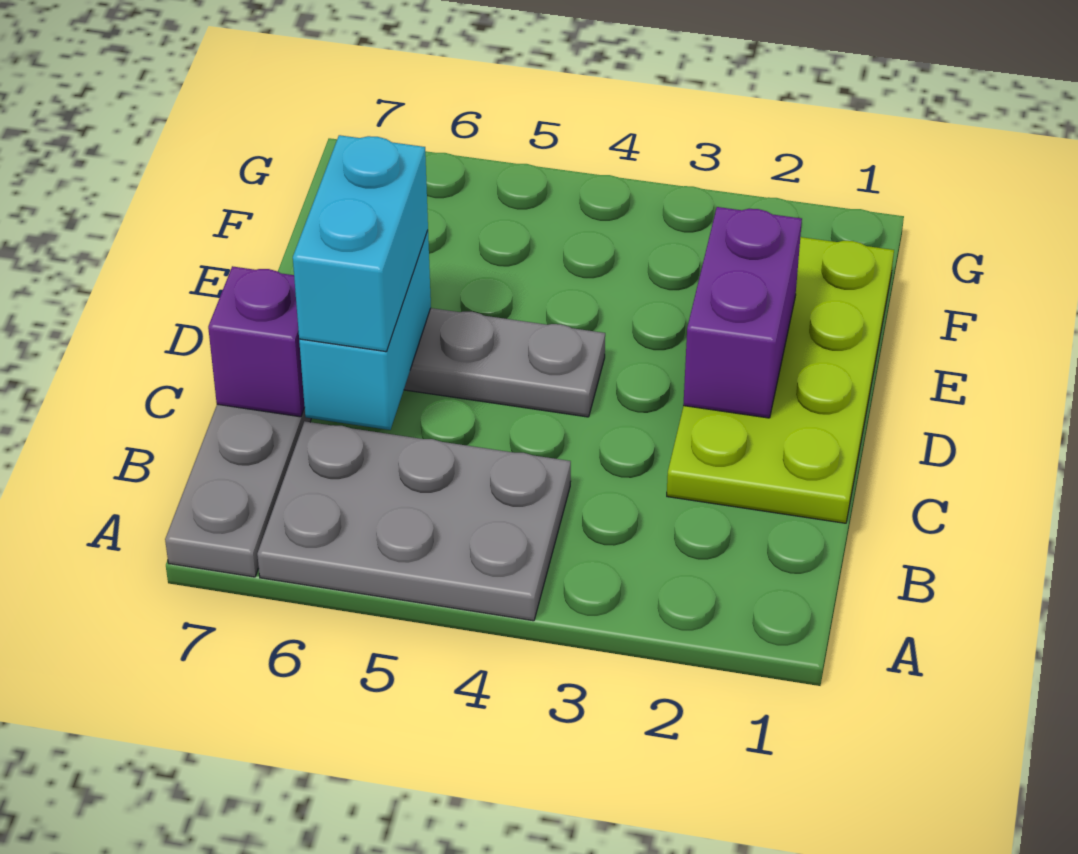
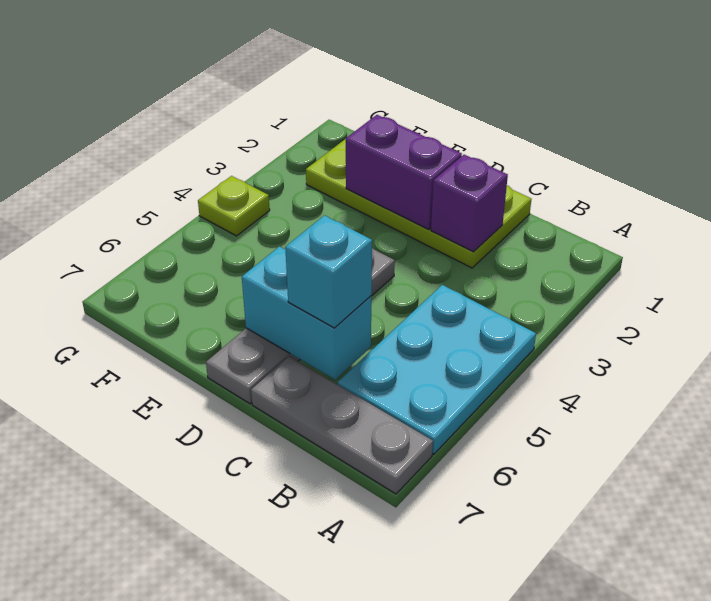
grey plate A4:B6 level 1 -> cyan plate A4:B6 level 1
cyan brick C6:D6 level 3 -> cyan brick C6 level 3
purple brick C7 level 2 -> purple brick C2 level 2
none -> lime plate G4 level 1

